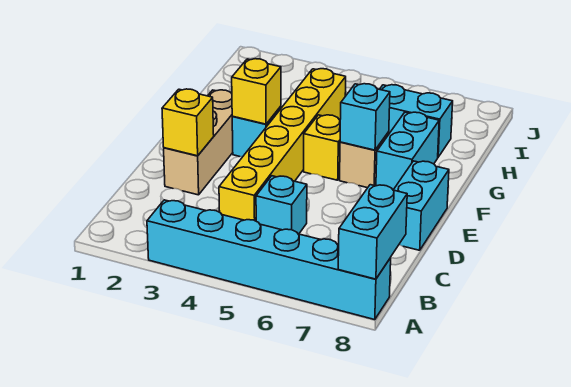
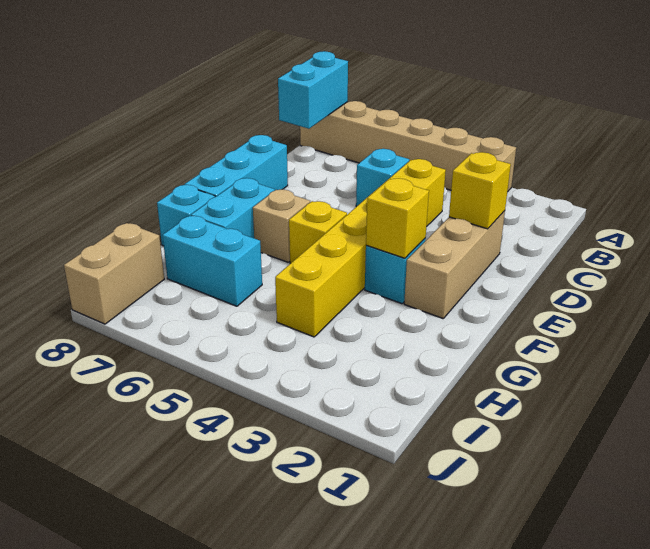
cyan brick A3:A8 level 1 -> tan brick A3:A8 level 1
cyan brick D8:E8 level 1 -> cyan brick D8:F8 level 1
cyan brick F6 level 2 -> cyan brick G8 level 1
none -> tan brick I8:J8 level 1

